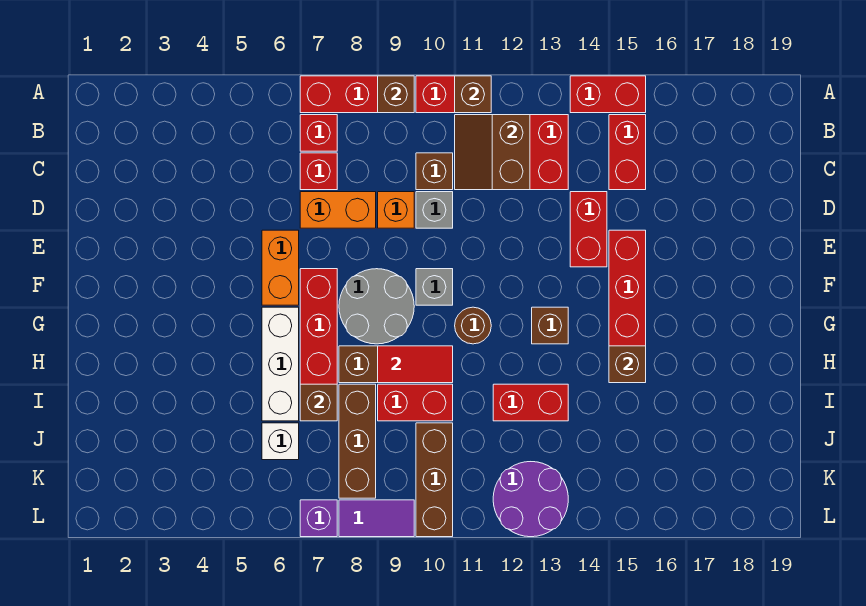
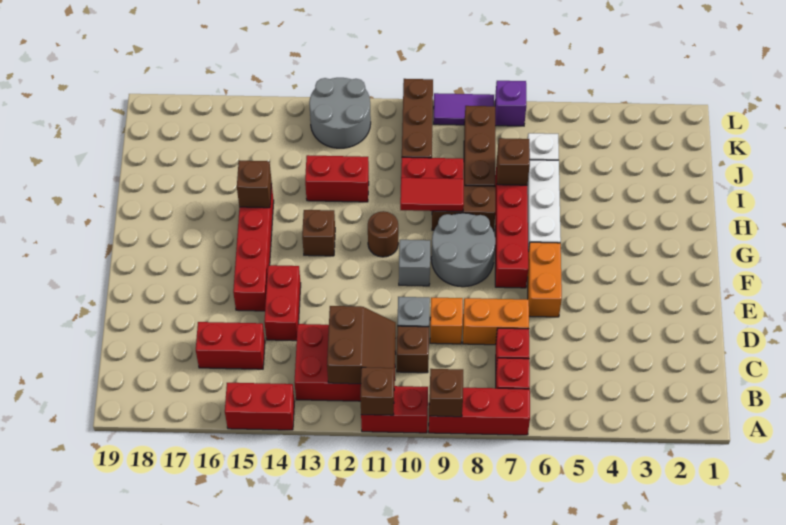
red brick B15:C15 level 1 -> red brick C15:C16 level 1
purple round brick K12:L13 level 1 -> grey round brick K12:L13 level 1

